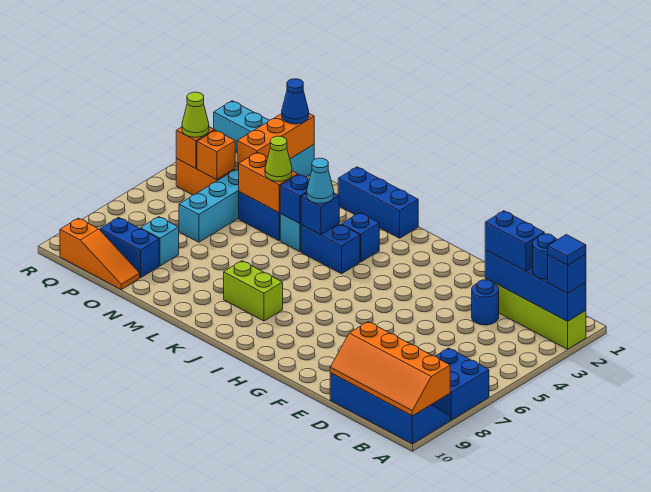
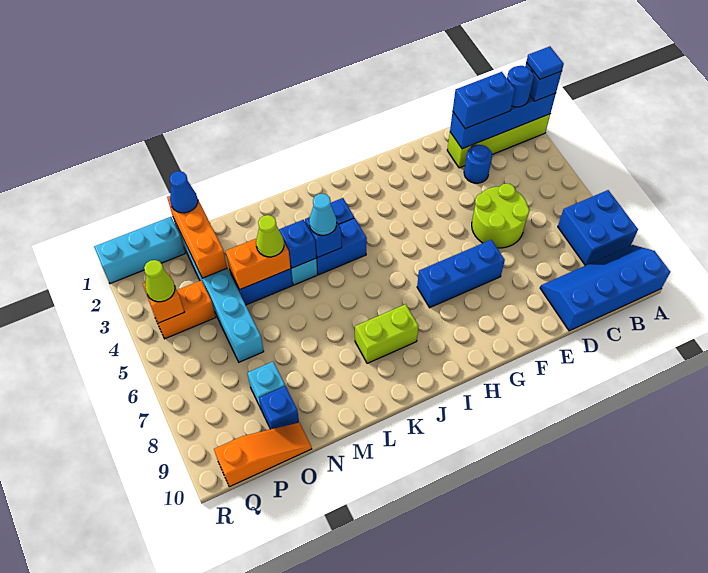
orange slope A9:D10 level 2 top 9 -> none
none -> lime round brick D5:E6 level 1
blue brick J1:L1 level 1 -> blue brick F7:H7 level 1
blue brick O9:P9 level 1 -> blue brick O9 level 1
orange brick P4 level 2 -> none

